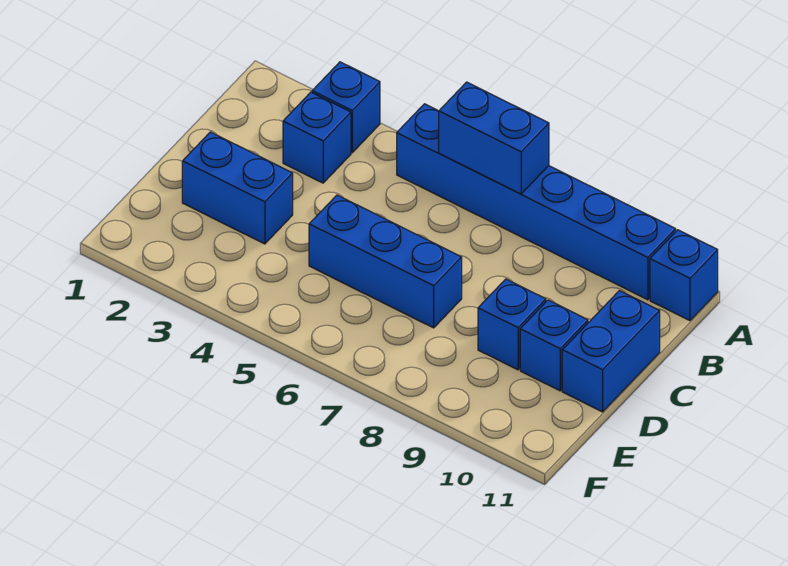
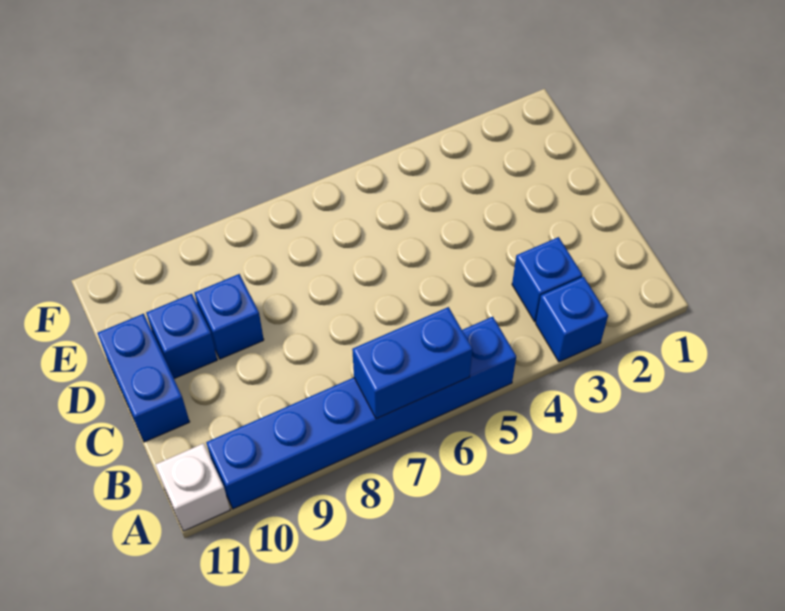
blue brick A11 level 1 -> white brick A11 level 1
blue brick D2:D3 level 1 -> none
blue brick D5:D7 level 1 -> none

